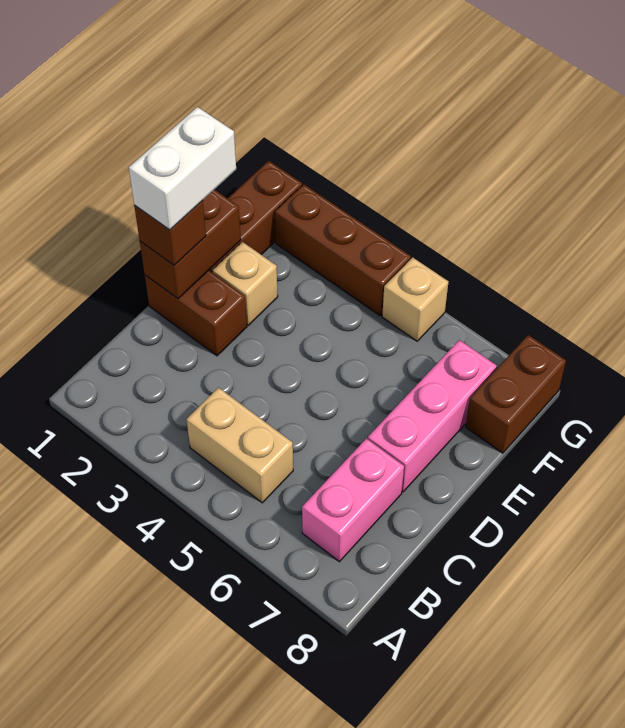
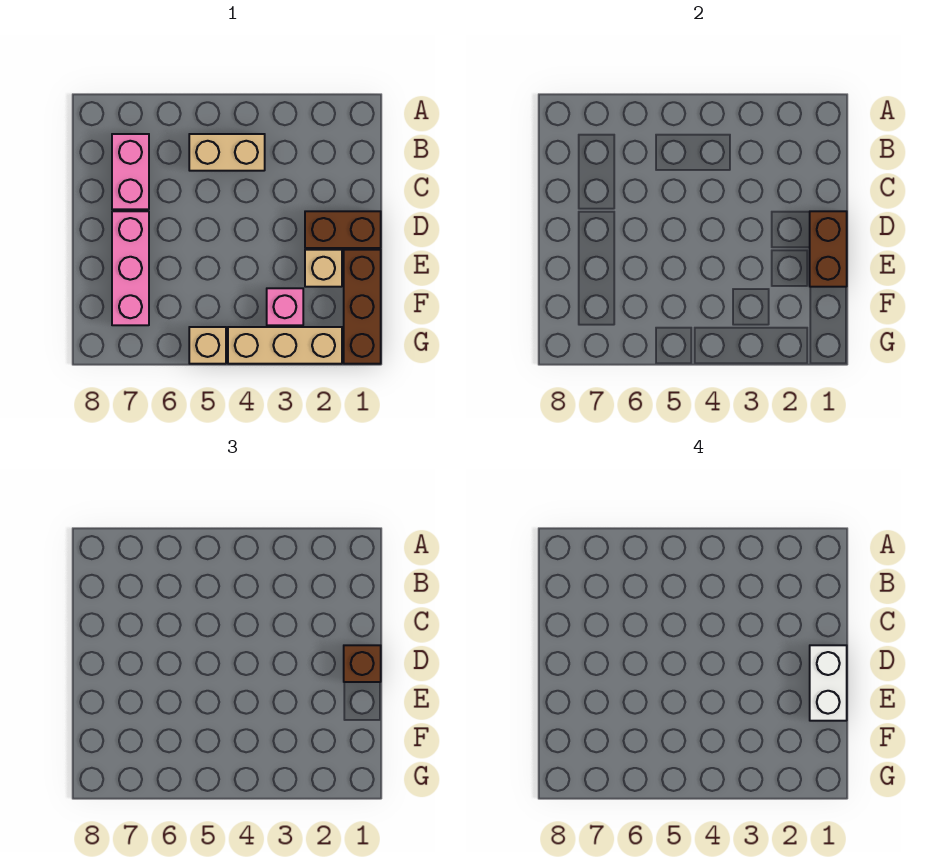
none -> pink brick F3 level 1
brown brick F8:G8 level 1 -> none
brown brick G2:G4 level 1 -> tan brick G2:G4 level 1

